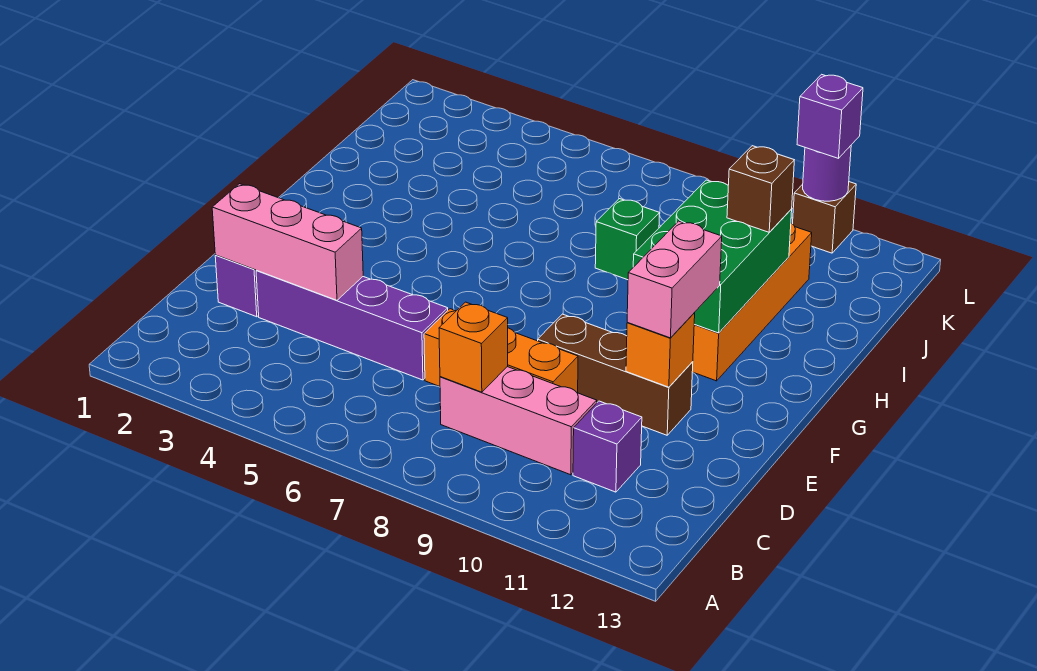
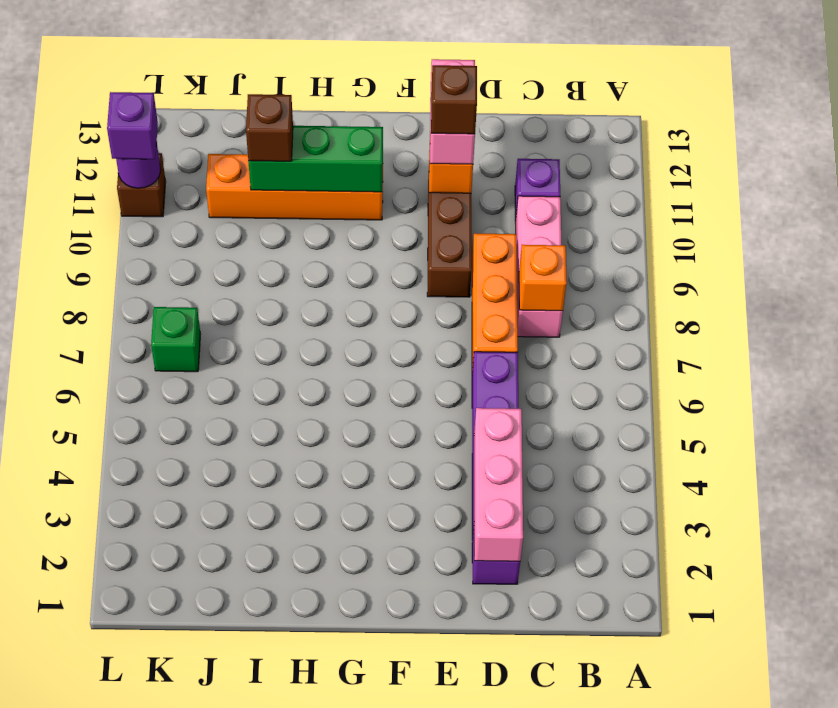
pink brick E11:F11 level 3 -> pink brick E11:E12 level 3
none -> brown brick E11 level 4
green brick G10:I11 level 2 -> green brick G11:I11 level 2
green brick I8 level 1 -> green brick K7 level 1

